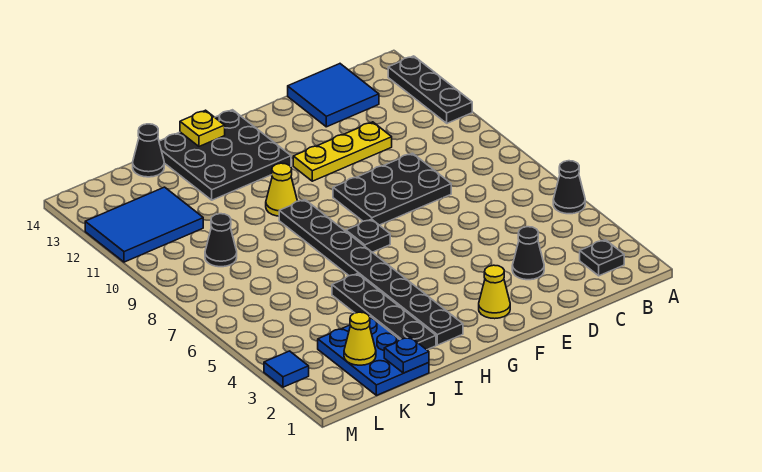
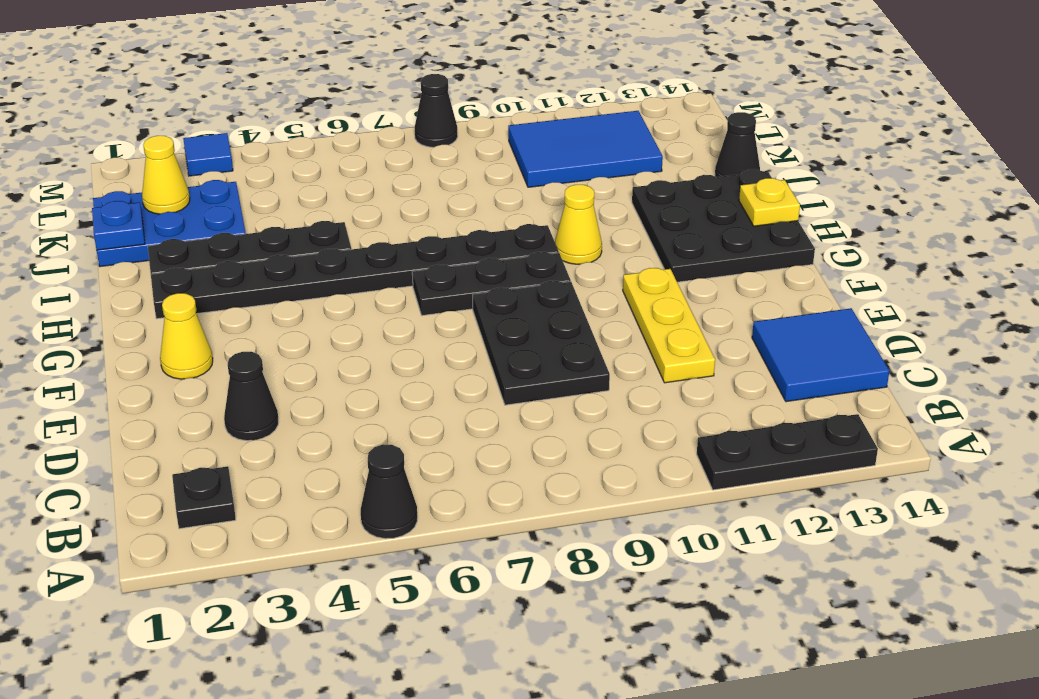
black plate G7 level 1 -> black plate G7:G9 level 1
black cone K9 level 1 -> black cone M8 level 1
blue tile K11:M12 level 1 -> blue tile K10:L12 level 1

